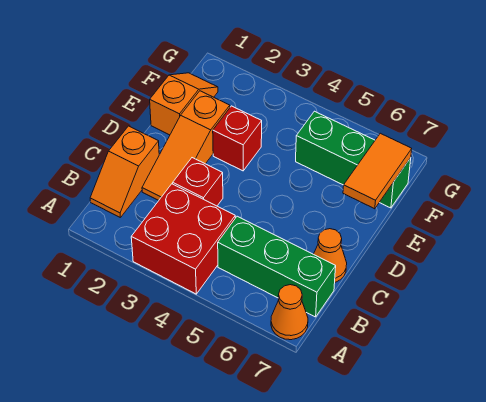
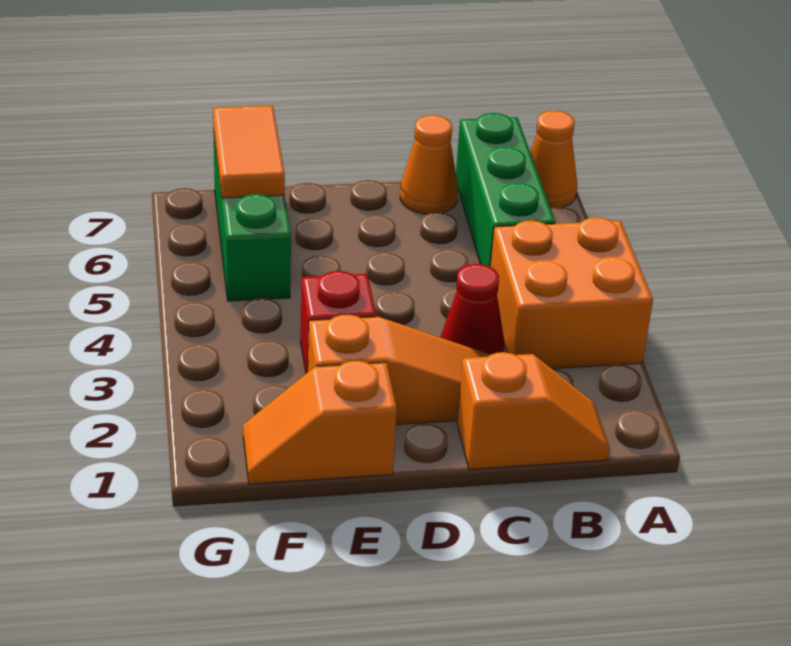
red brick A3:B4 level 1 -> orange brick A3:B4 level 1
red brick C3 level 1 -> red cone C3 level 1
orange tile E7:F7 level 2 -> orange tile F6:F7 level 2

